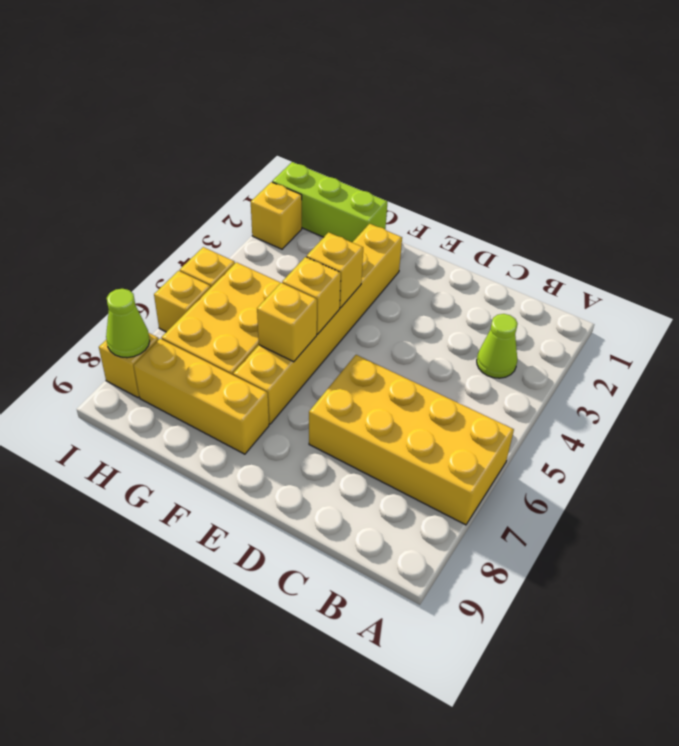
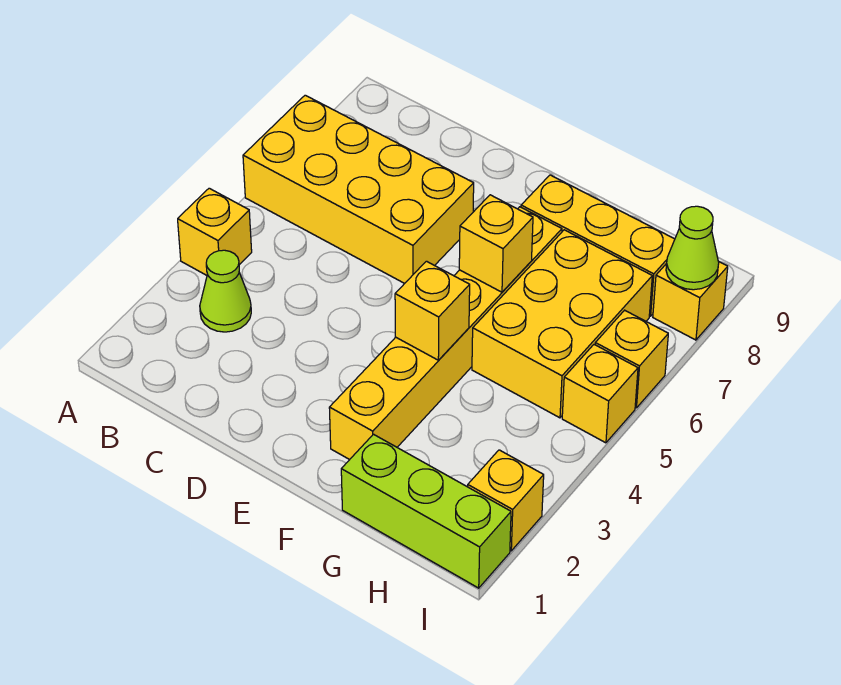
yellow brick F5 level 2 -> yellow brick A4 level 1

